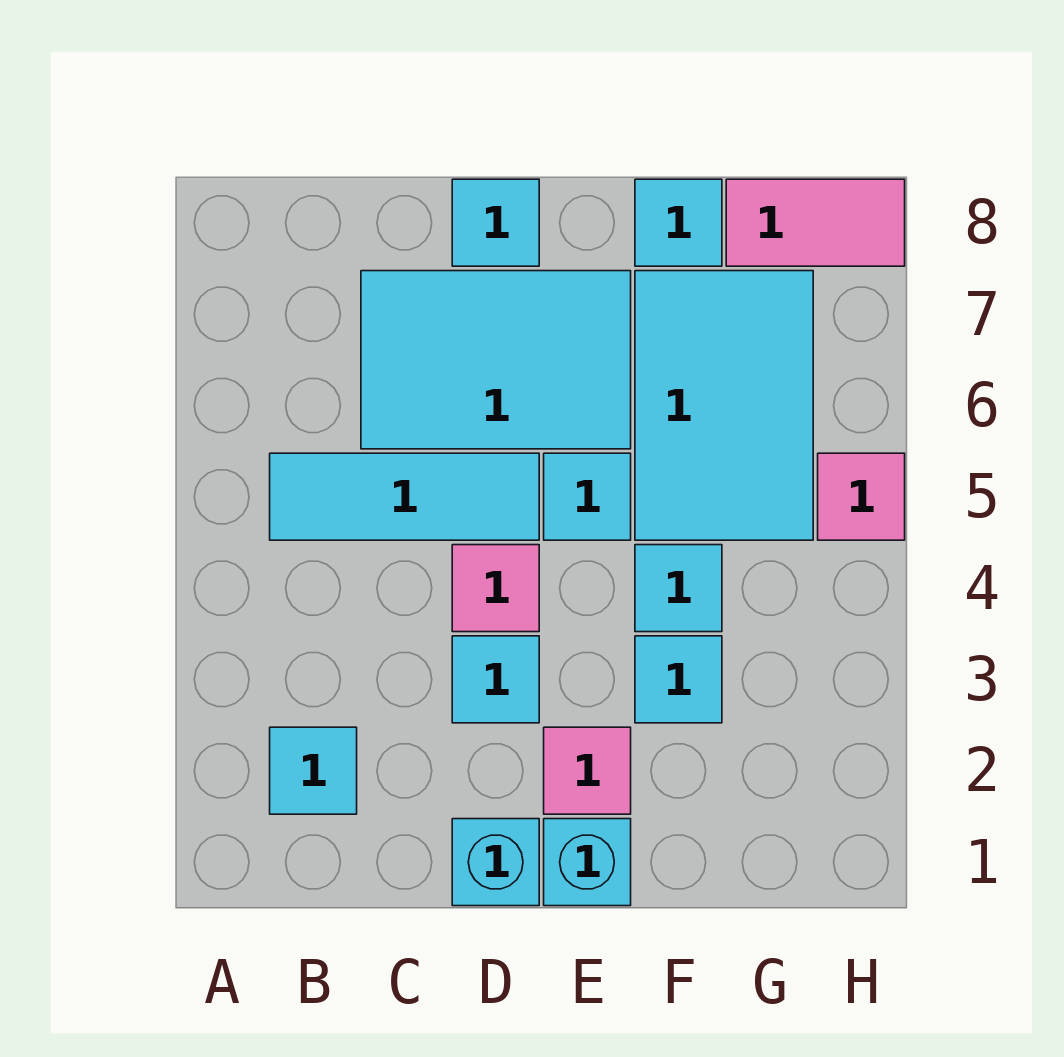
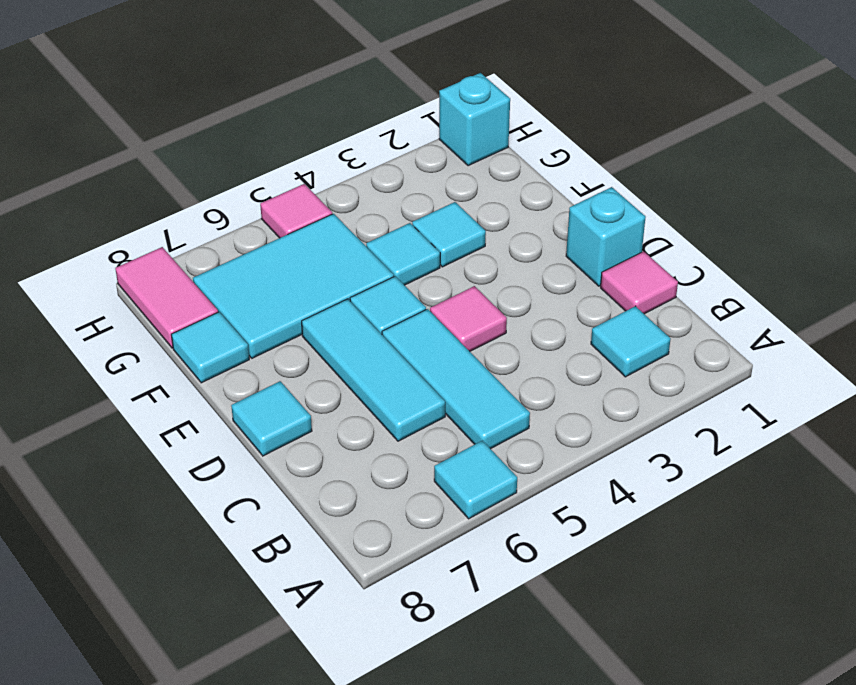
cyan tile C6:E7 level 1 -> cyan tile C6:E6 level 1
cyan tile D3 level 1 -> cyan tile A6 level 1
cyan brick E1 level 1 -> cyan brick H1 level 1
pink tile E2 level 1 -> pink tile C1 level 1

